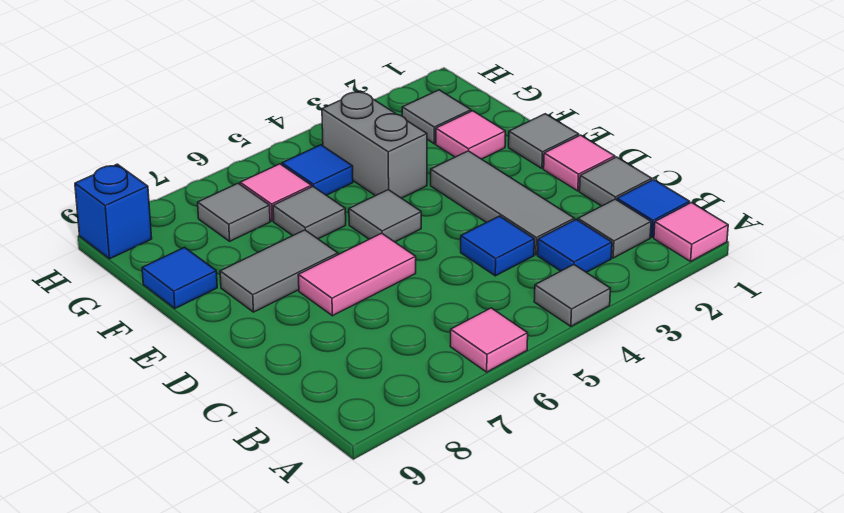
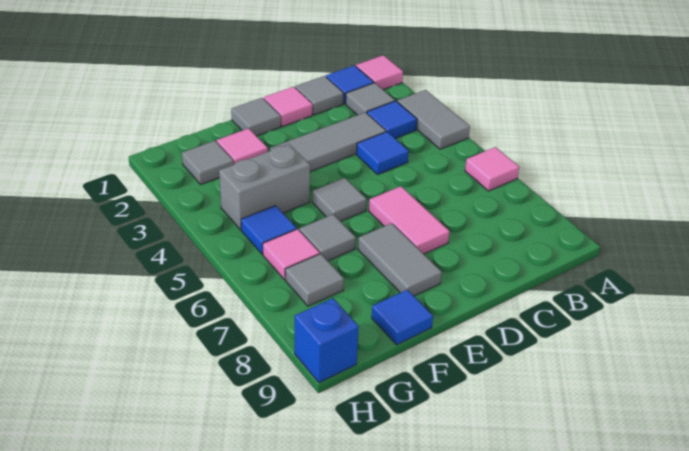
grey tile A4 level 1 -> grey tile A3:A4 level 1

